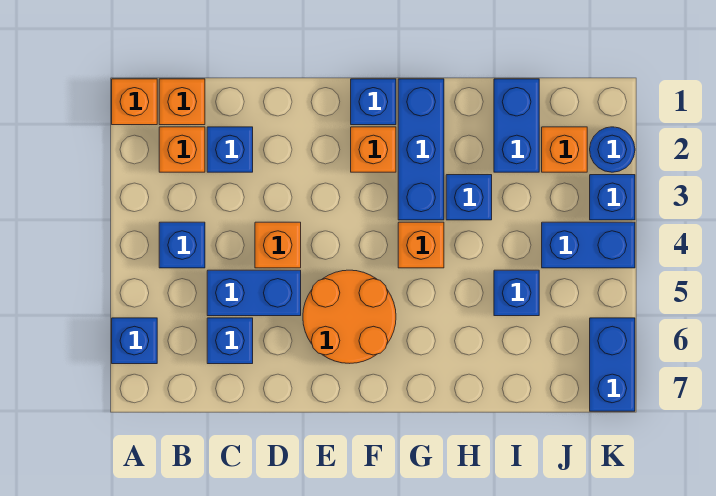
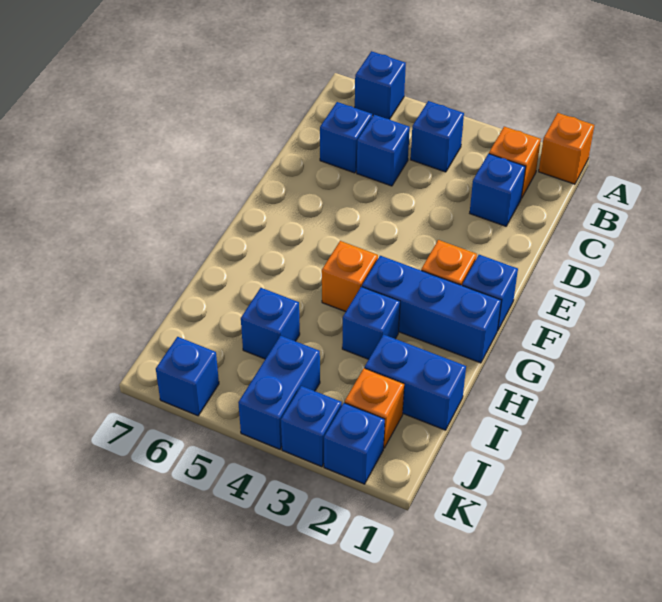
orange brick B1 level 1 -> none
blue brick C5:D5 level 1 -> blue brick C5 level 1
orange brick D4 level 1 -> none
orange round brick E5:F6 level 1 -> none
blue round brick K2 level 1 -> blue brick K2 level 1
blue brick K6:K7 level 1 -> blue brick K6 level 1

